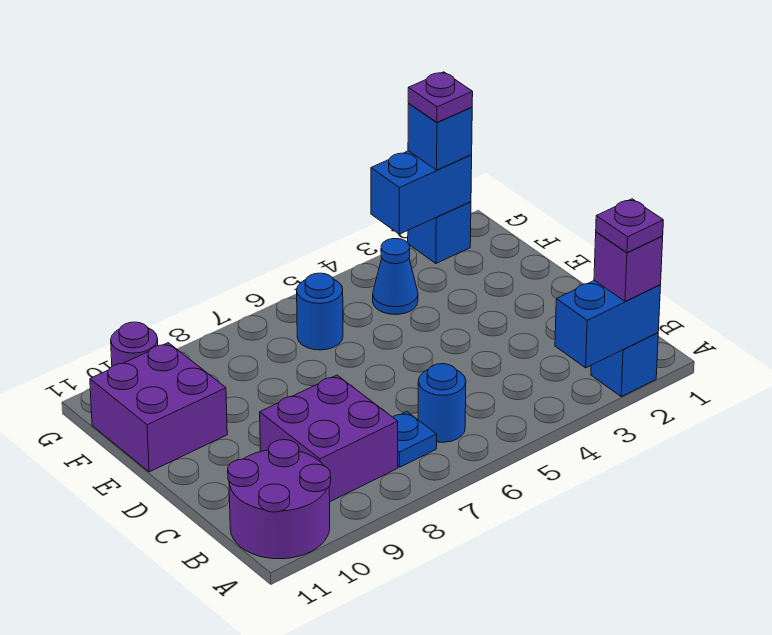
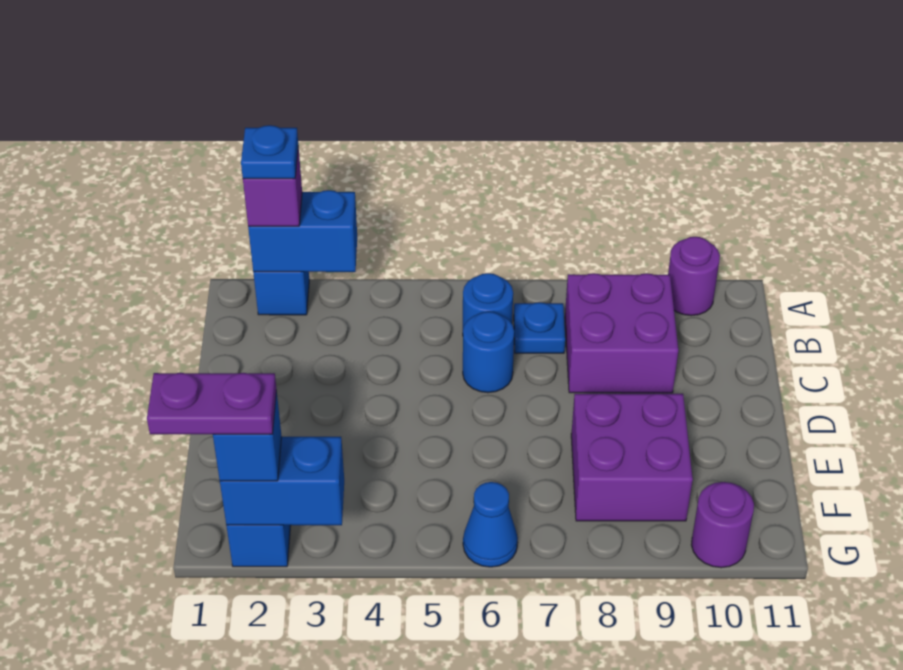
purple plate A2 level 4 -> blue plate A2 level 4
purple round brick A10:B11 level 1 -> purple round brick A10 level 1
purple brick E10:F11 level 1 -> purple brick E8:F9 level 1
blue cone F4 level 1 -> blue cone G6 level 1
blue round brick F6 level 1 -> blue round brick C6 level 1
purple plate G2 level 4 -> purple plate G1:G2 level 4

